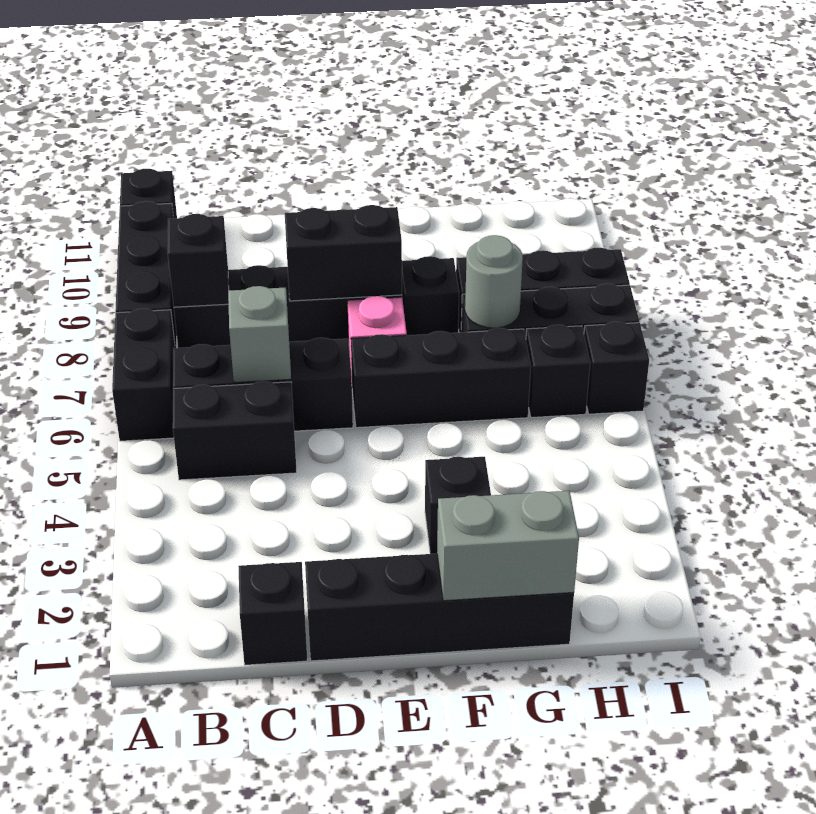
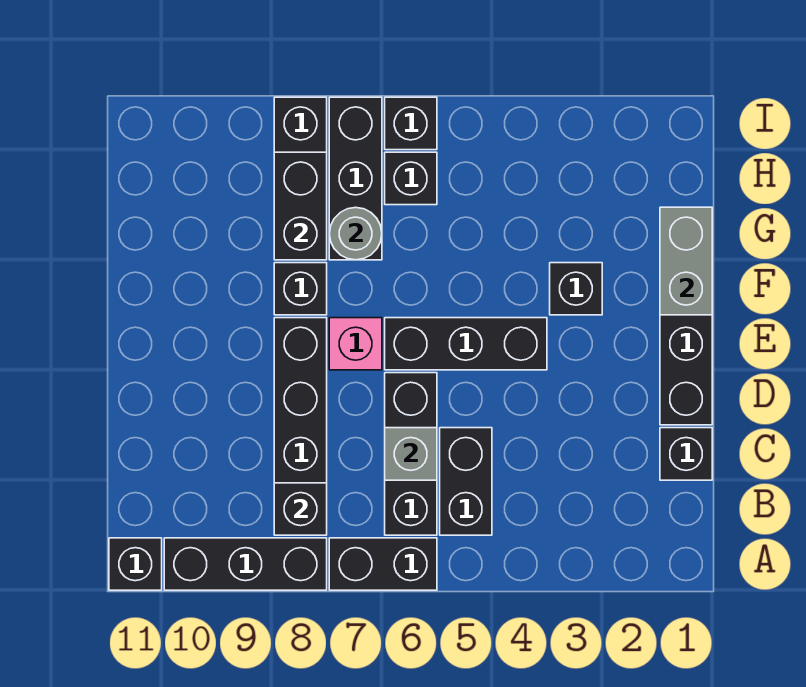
black brick D8:E8 level 2 -> black brick G8:H8 level 2
black brick E6:G6 level 1 -> black brick E4:E6 level 1

